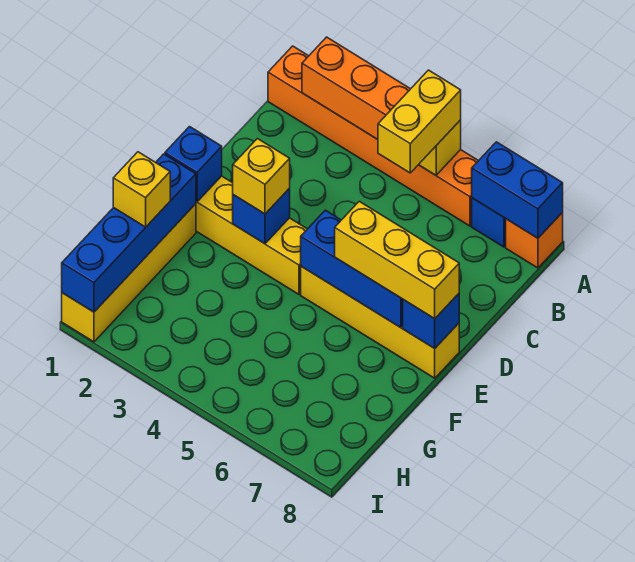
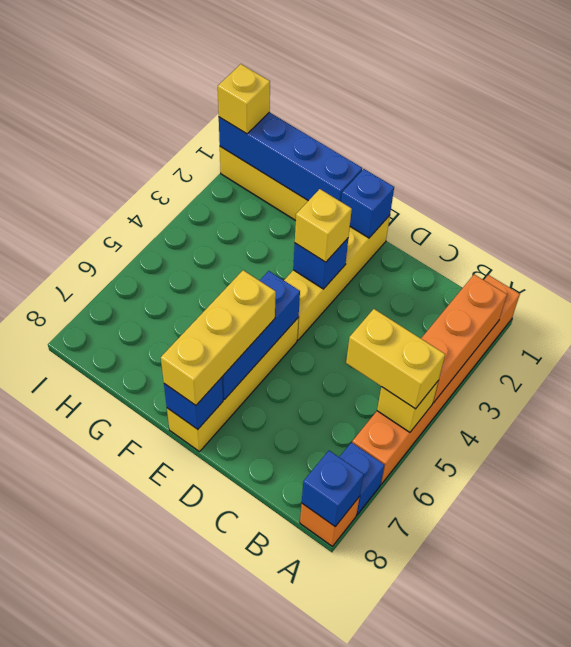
blue brick A7:A8 level 2 -> blue brick A8 level 2
yellow brick G1 level 3 -> yellow brick I1 level 3

